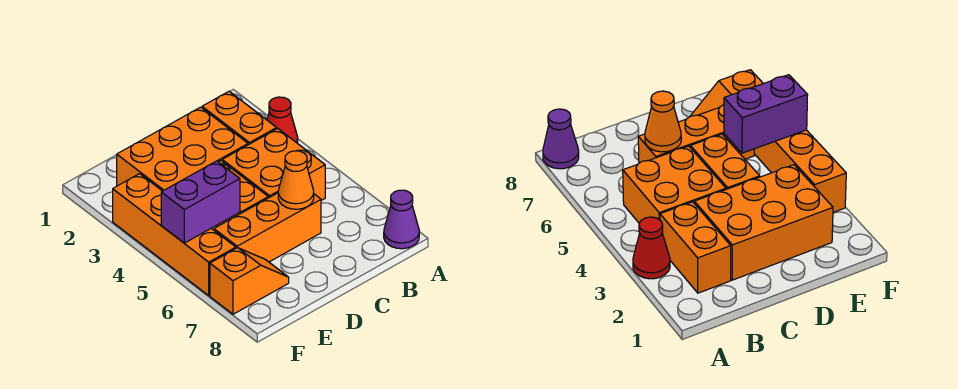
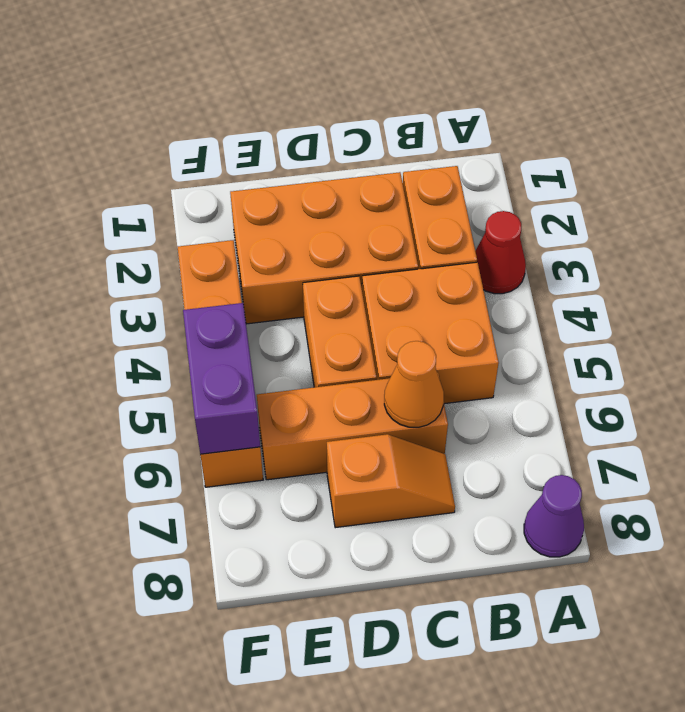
purple brick E5:F5 level 2 -> purple brick F5:F6 level 2
orange slope E7:F7 level 1 top F -> orange slope C7:D7 level 1 top D

